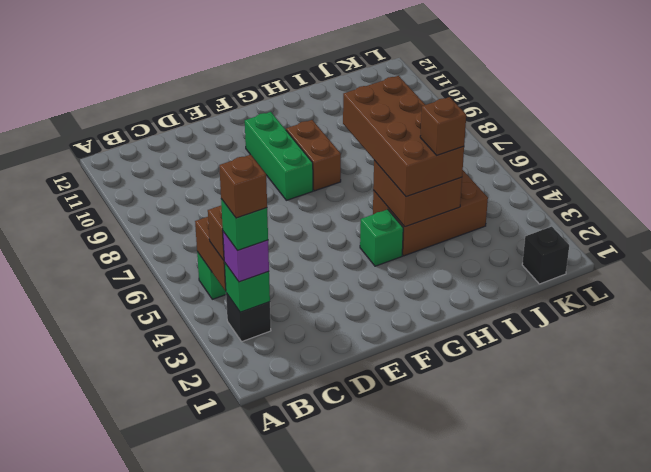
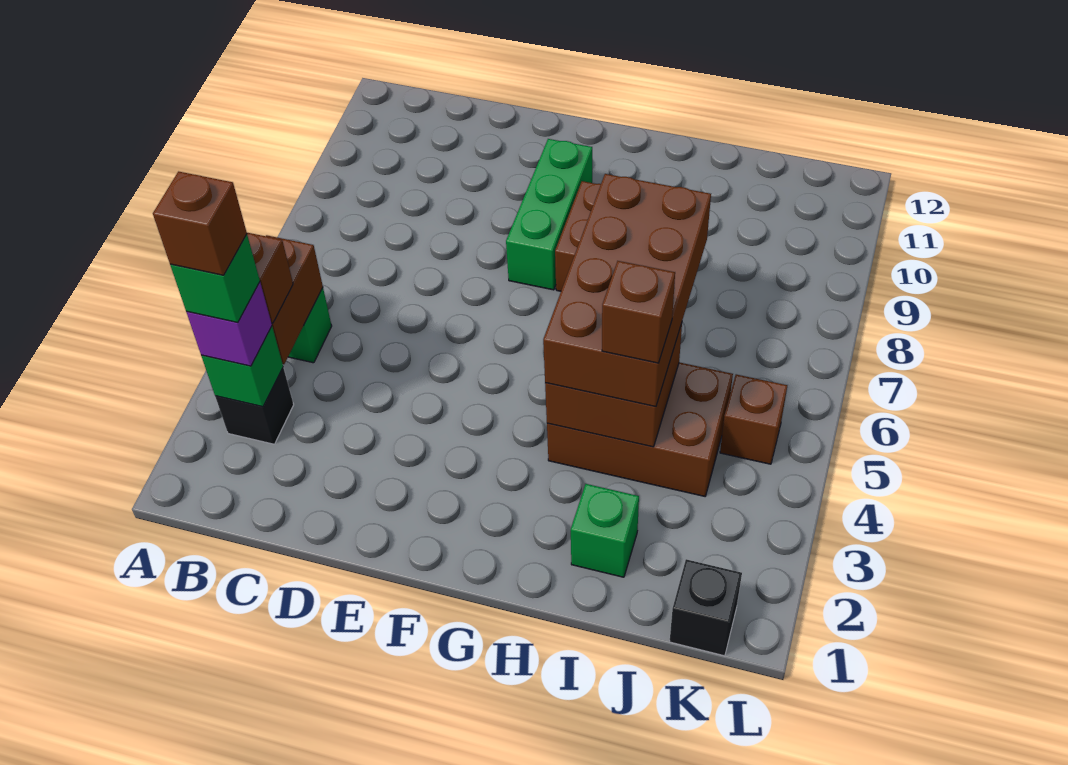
green brick G4 level 1 -> green brick I2 level 1
none -> brown brick K5 level 1

